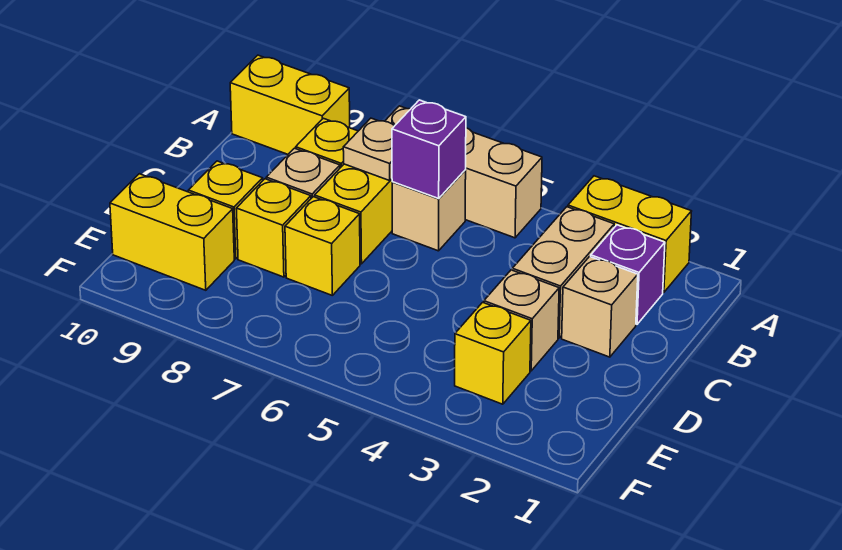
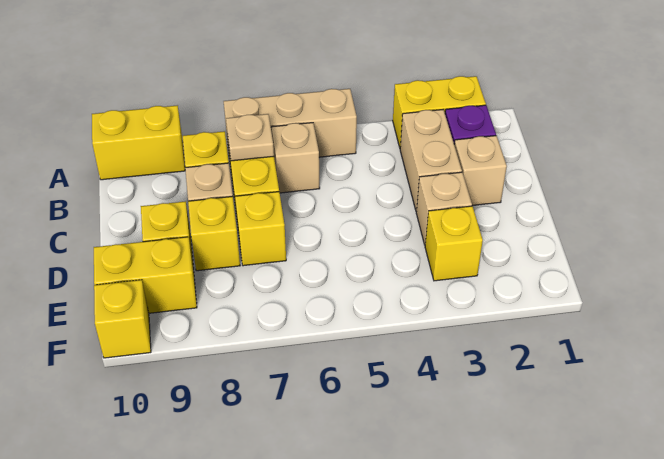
purple brick B6 level 2 -> none
none -> yellow brick F10 level 1

